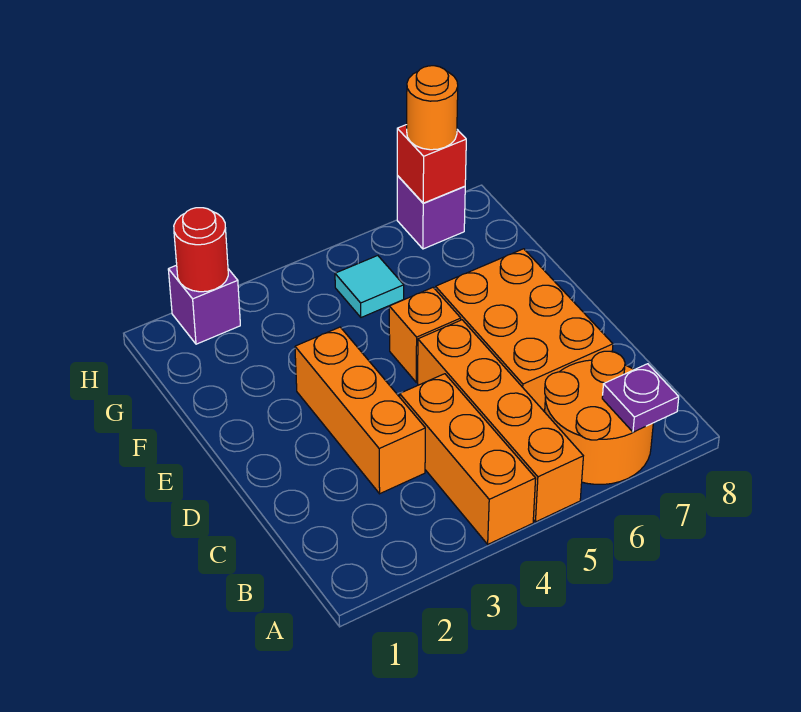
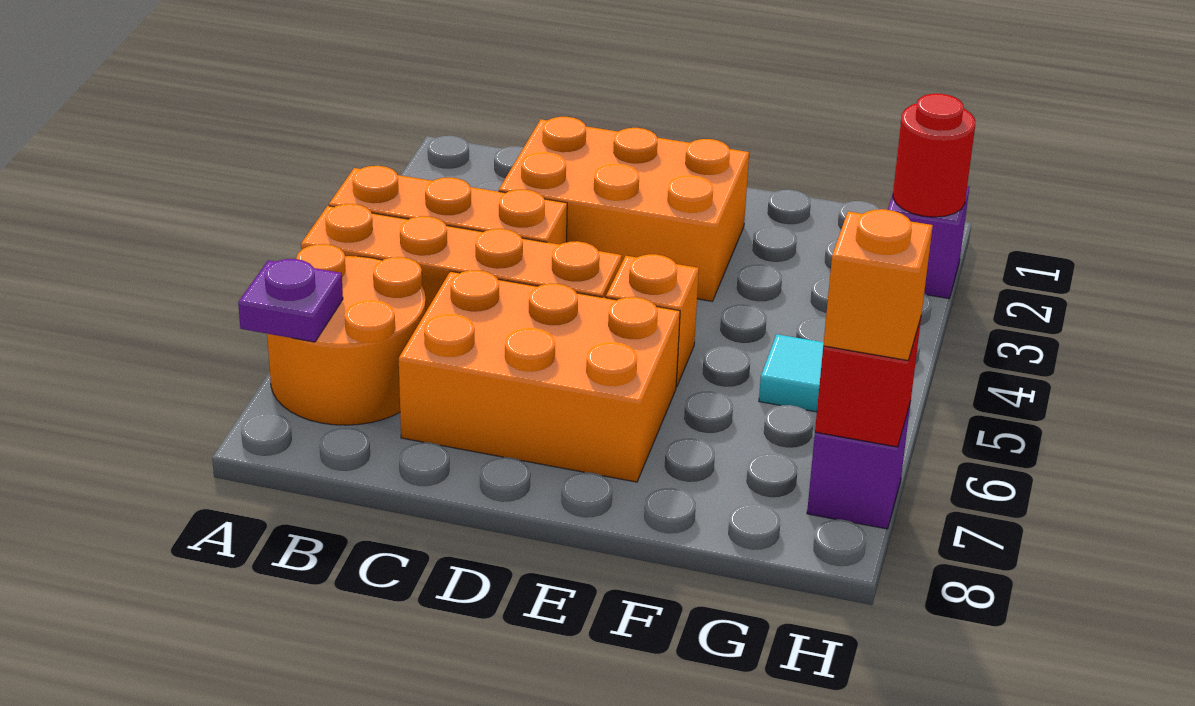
orange brick C3:E3 level 1 -> orange brick C2:E3 level 1
orange round brick H7 level 3 -> orange brick H7 level 3

